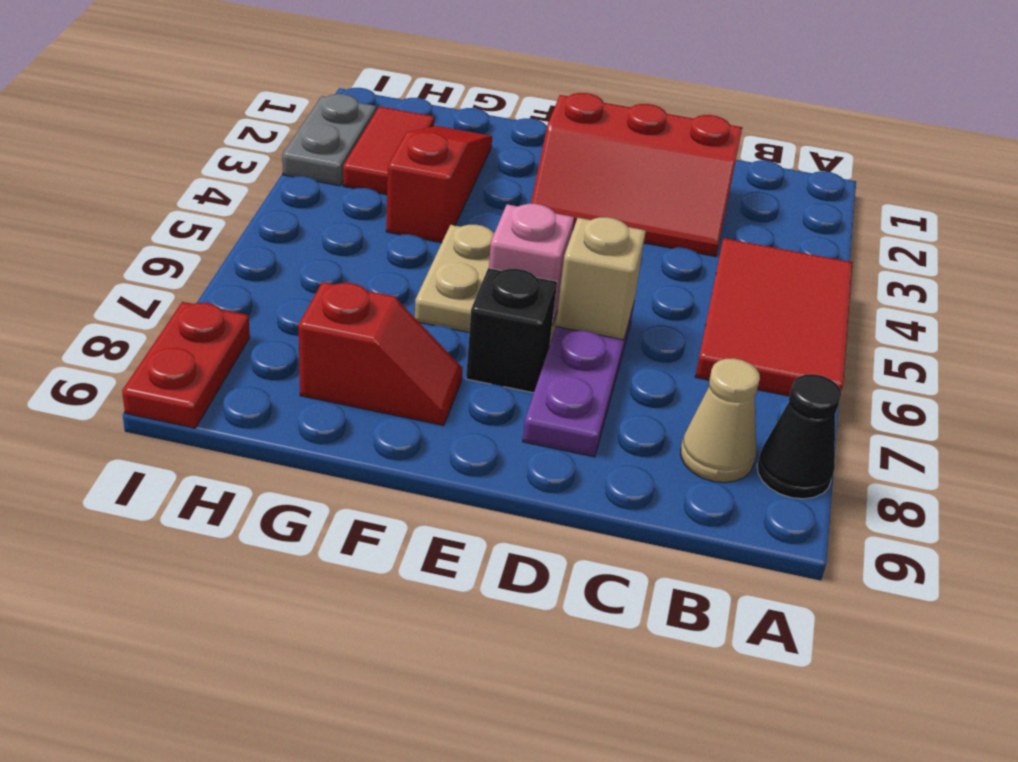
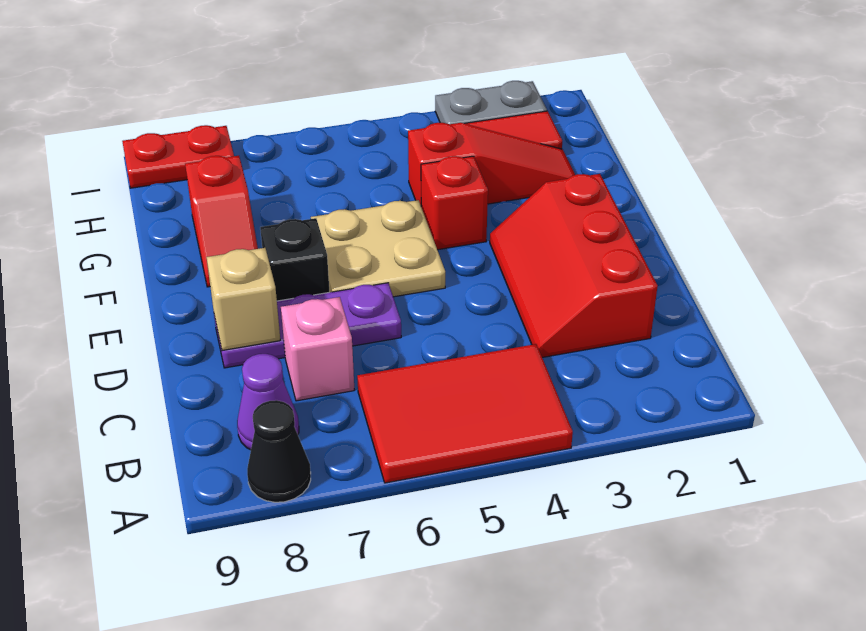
tan cone B8 level 1 -> purple cone B8 level 1
tan brick D6 level 2 -> tan brick D8 level 2
pink brick E6 level 2 -> pink brick C7 level 1
none -> red brick F4 level 1

